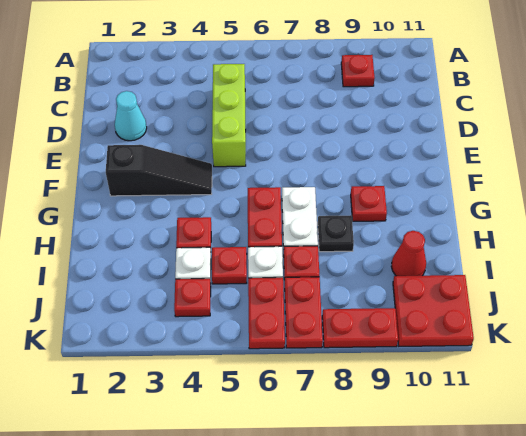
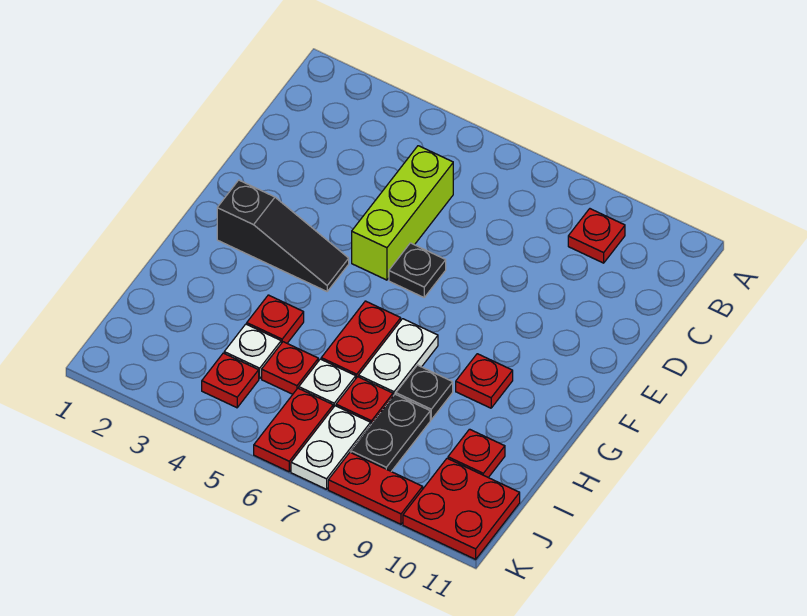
cyan cone D2 level 1 -> none
none -> black plate E6 level 1
none -> black plate I8:J8 level 1
red cone I10 level 1 -> red plate I10 level 1
red plate J7:K7 level 1 -> white plate J7:K7 level 1

